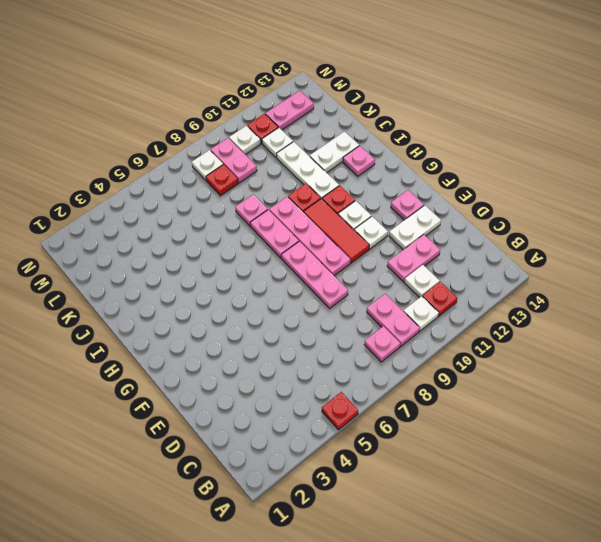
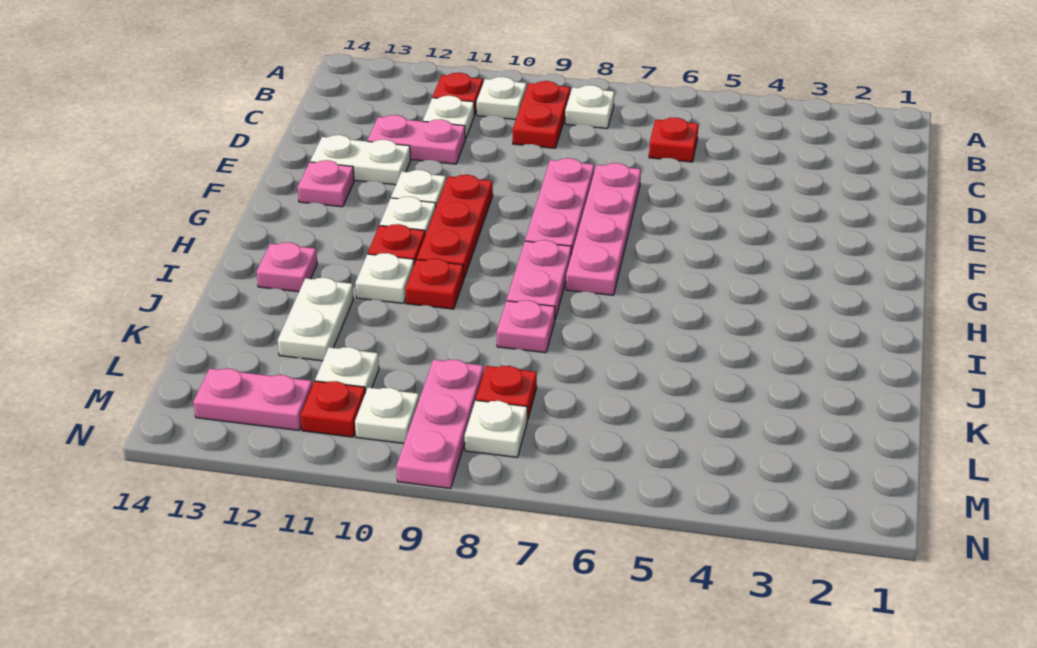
red plate A5 level 1 -> red plate C6 level 1
pink plate B8 level 1 -> white plate B8 level 1
pink plate B9:C9 level 1 -> red plate B9:C9 level 1
pink plate F9:I9 level 1 -> pink plate E7:H7 level 1
red tile F10:H10 level 1 -> red plate F10:H10 level 1
white plate I11:K11 level 1 -> white plate I11 level 1
white plate J12:J13 level 1 -> white plate J12:K12 level 1
pink plate L9:M9 level 1 -> pink plate L9:N9 level 1

